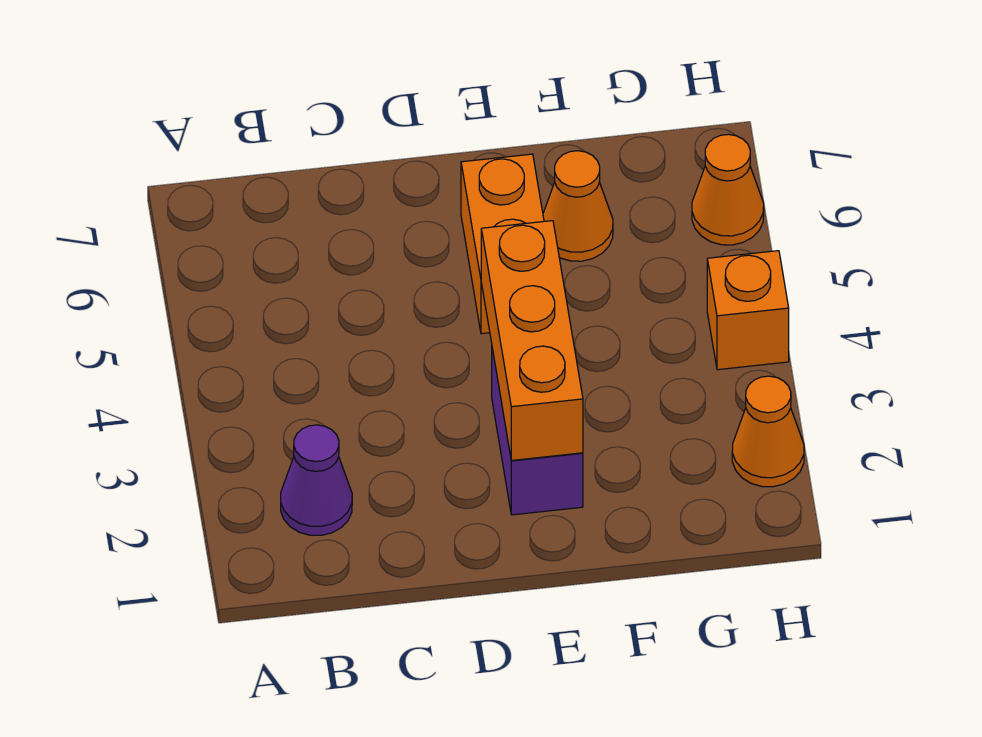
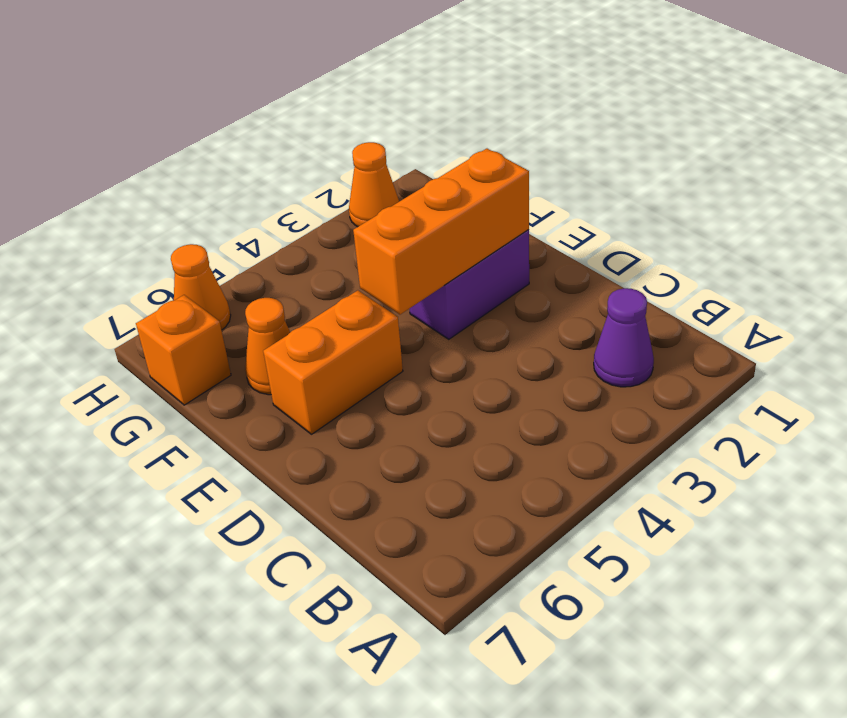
orange brick H4 level 1 -> orange brick G7 level 1

